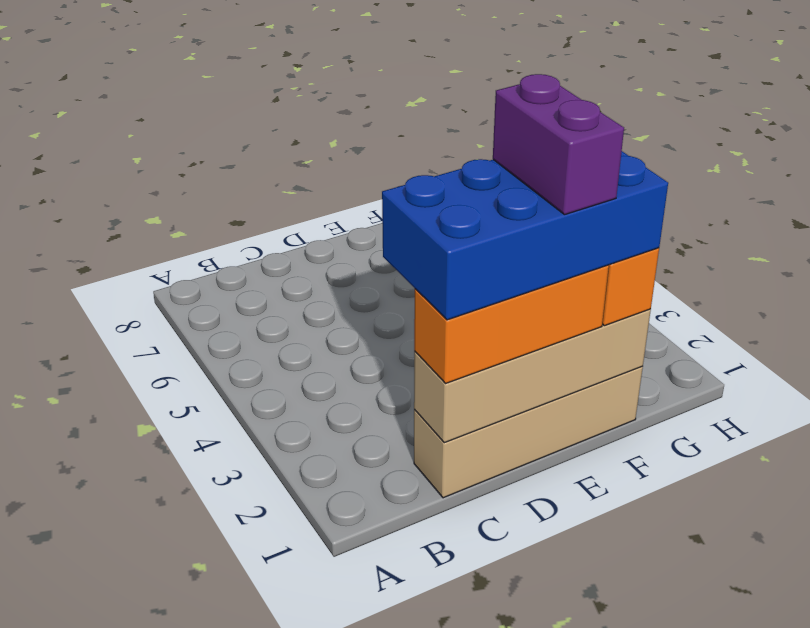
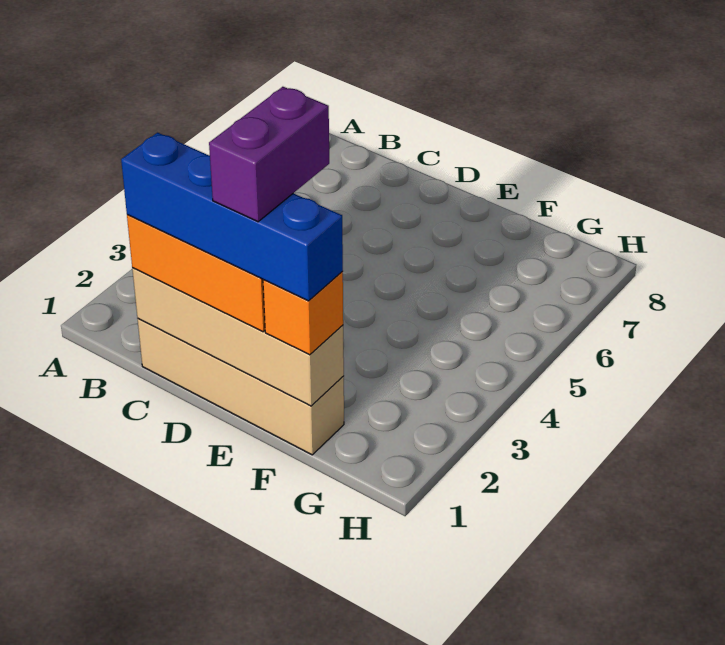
blue brick C1:F2 level 4 -> blue brick C1:F1 level 4

